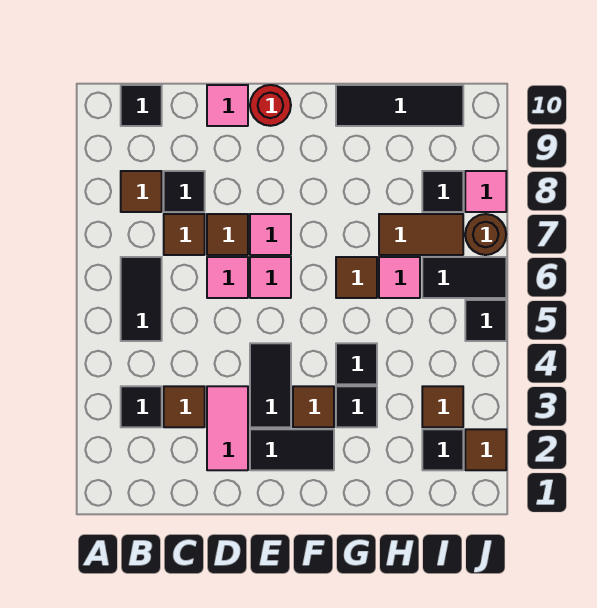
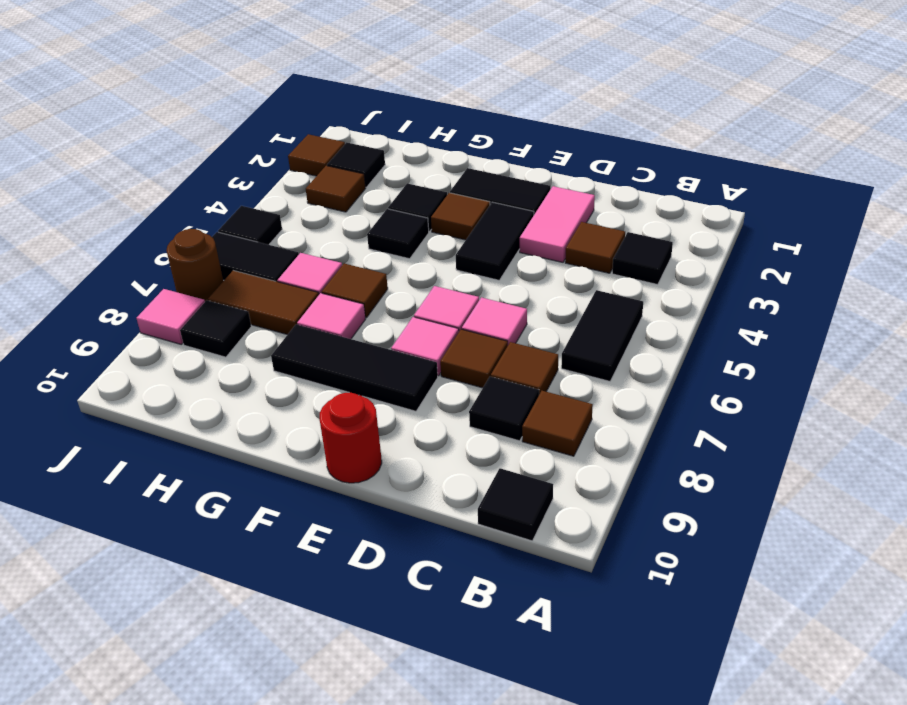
pink tile D10 level 1 -> pink tile G7 level 1
black tile G10:I10 level 1 -> black tile E8:G8 level 1

